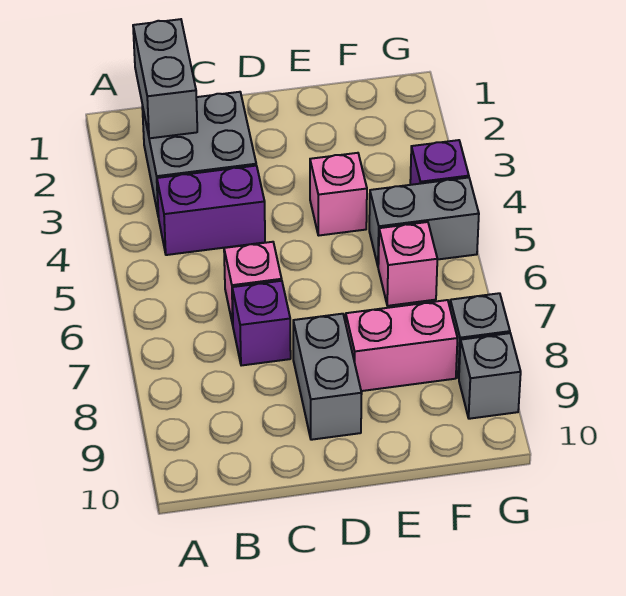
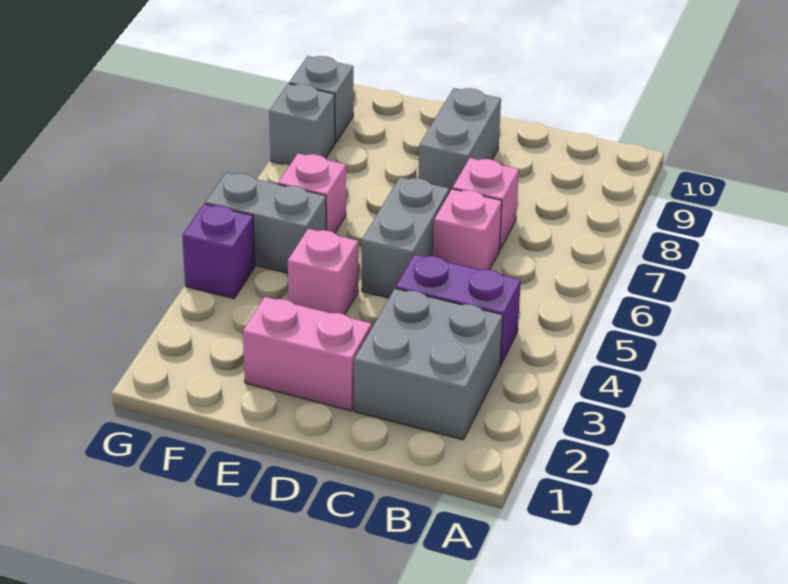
grey brick B1:B2 level 2 -> grey brick D5:D6 level 1
purple brick C7 level 1 -> pink brick C7 level 1
pink brick E8:F8 level 1 -> pink brick D2:E2 level 1

